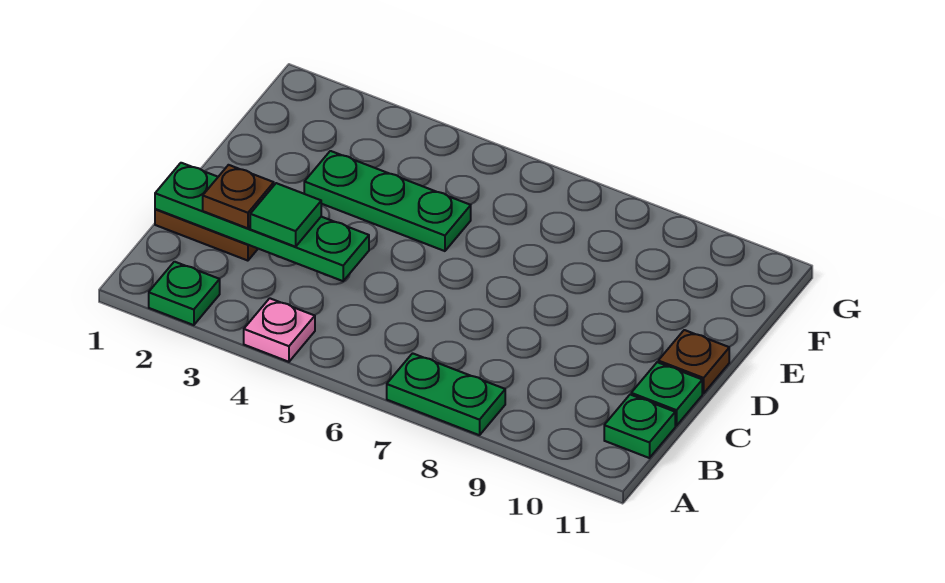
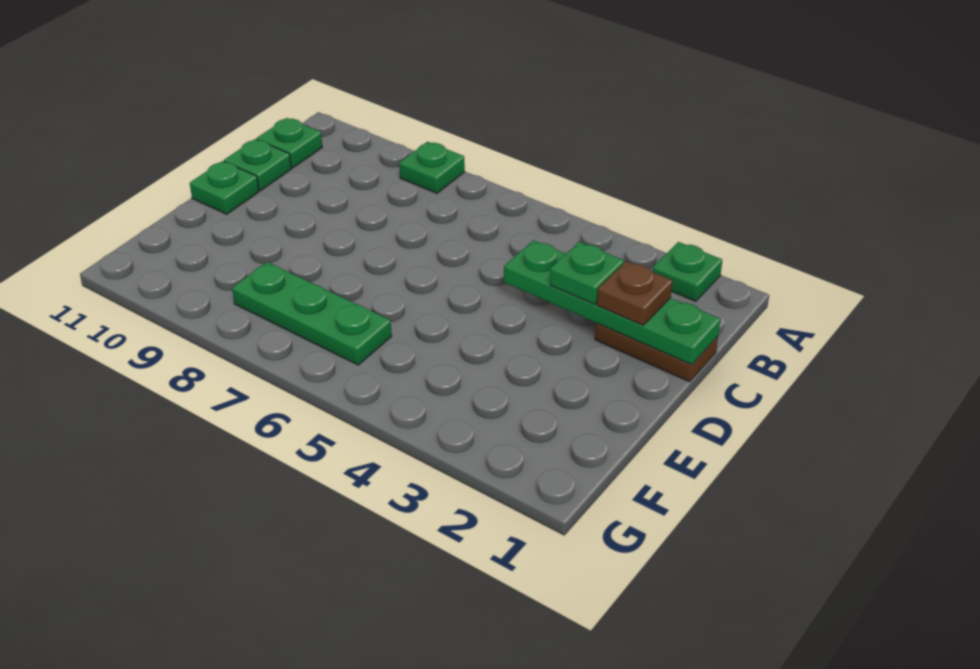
pink plate A4 level 1 -> none
green plate A7:A8 level 1 -> green plate A8 level 1
green tile C3 level 3 -> green plate C3 level 3
brown plate D11 level 1 -> green plate D11 level 1
green plate E3:E5 level 1 -> green plate F6:F8 level 1

